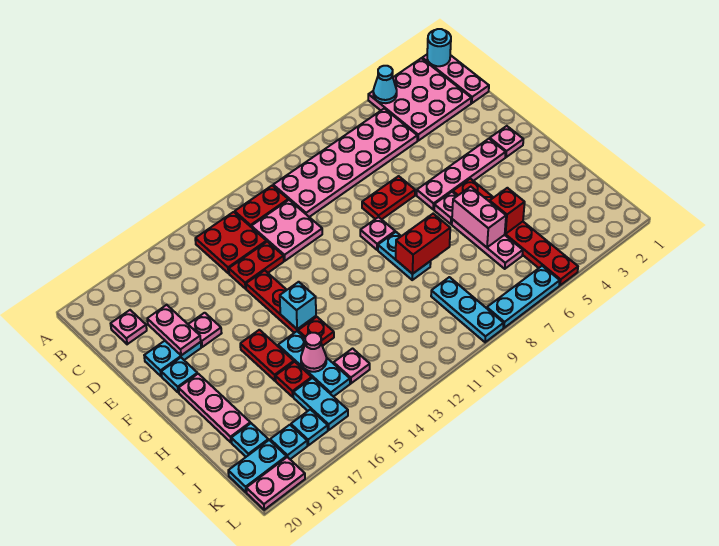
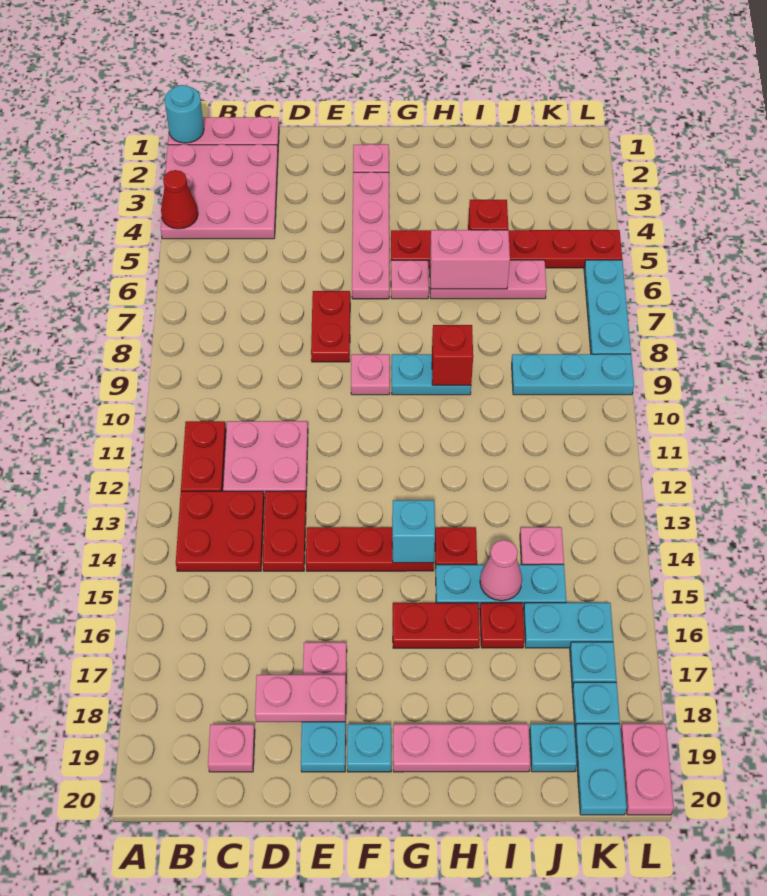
cyan cone A4 level 2 -> red cone A4 level 2
pink plate B5:C10 level 1 -> none
red brick H8:H9 level 2 -> red brick H9 level 2

